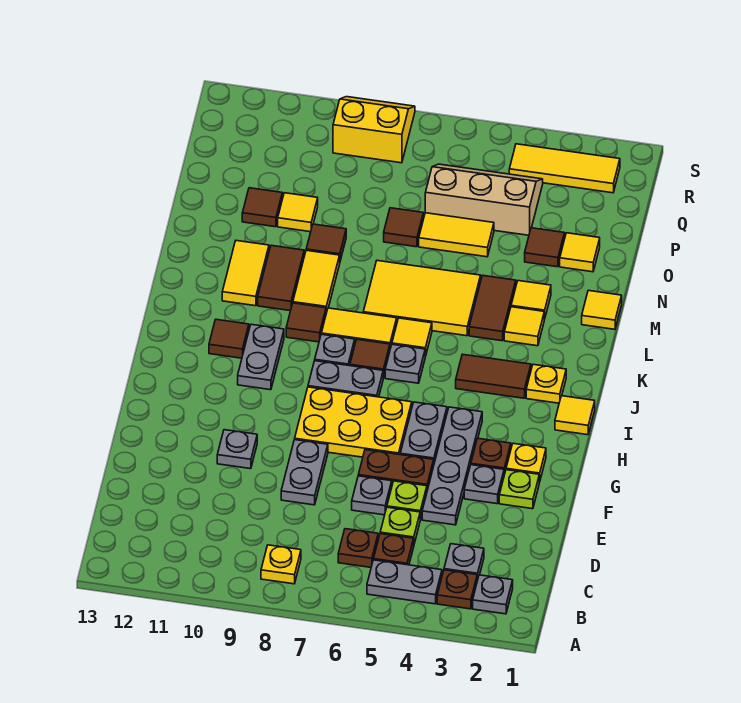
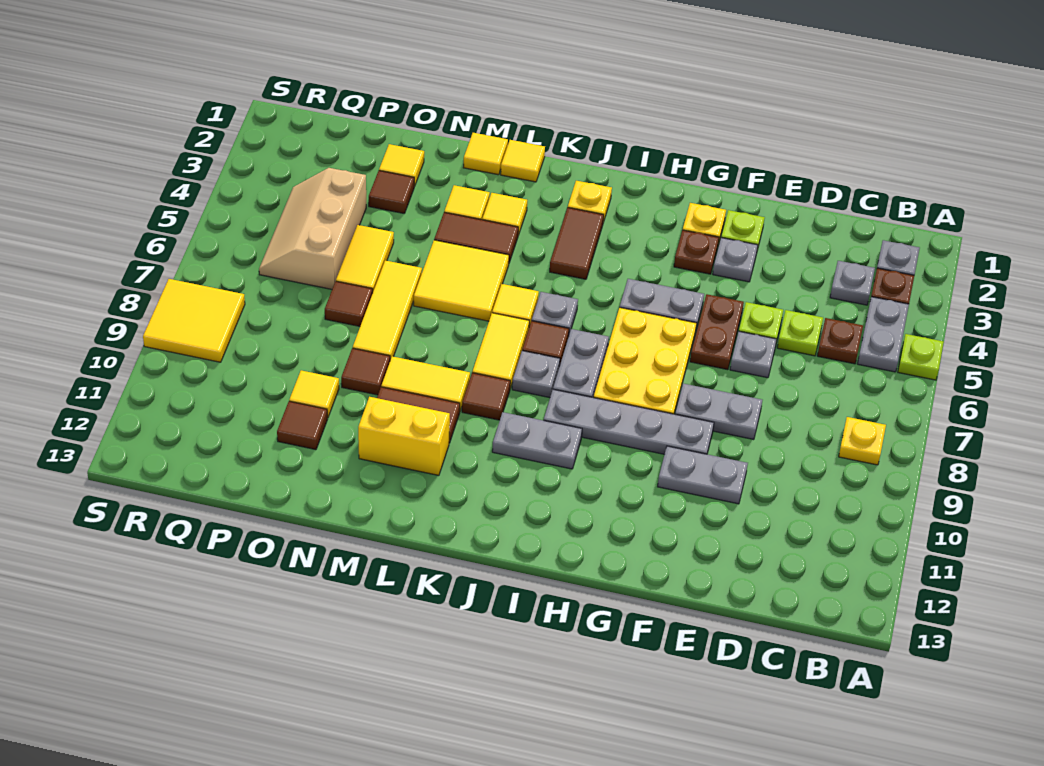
none -> lime plate A5 level 1
brown plate C6 level 1 -> none
grey plate E4:H4 level 1 -> grey plate F9:I9 level 1
grey plate F10 level 1 -> grey plate E10:F10 level 1
yellow tile I1 level 1 -> yellow tile L1 level 1
brown tile J11 level 1 -> none
yellow tile L5:M7 level 1 -> yellow tile L5:M6 level 1
yellow tile L11:M11 level 1 -> yellow brick L11:M11 level 1
yellow tile R2:R4 level 1 -> yellow tile N6:N8 level 1
yellow slope R8:S9 level 1 top R -> yellow tile R8:S9 level 1

